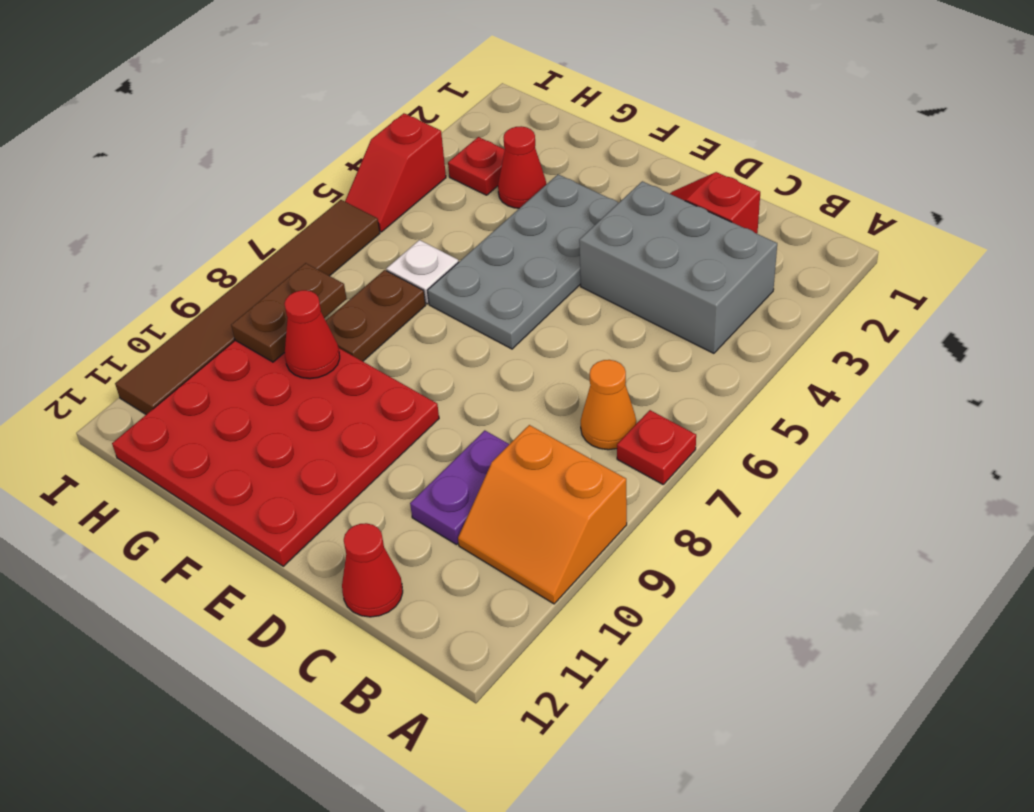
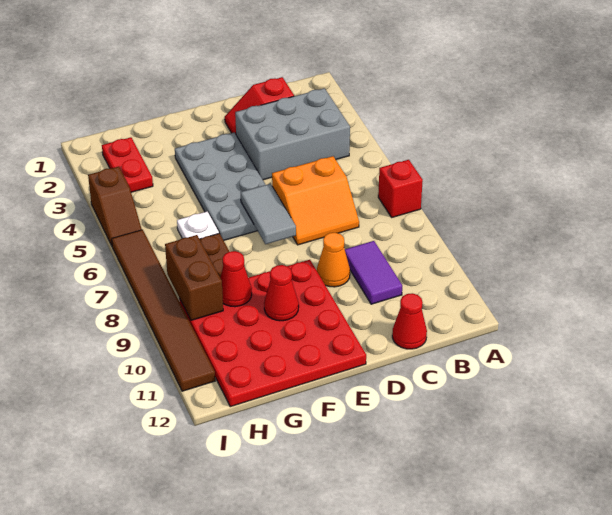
red plate A7 level 1 -> red brick A7 level 1
orange slope A9:B10 level 1 top 9 -> orange slope C6:D7 level 1 top 6
orange cone B7 level 1 -> orange cone D9 level 1
purple plate C9:C10 level 1 -> purple tile C9:C10 level 1
none -> grey tile E6:E7 level 2
red cone G3 level 1 -> red cone F10 level 2
red plate H3 level 1 -> red plate H2:H3 level 1
brown plate H8:H9 level 2 -> brown brick H8:H9 level 2
red slope I4:I5 level 1 top 4 -> brown slope I4:I5 level 1 top 4

